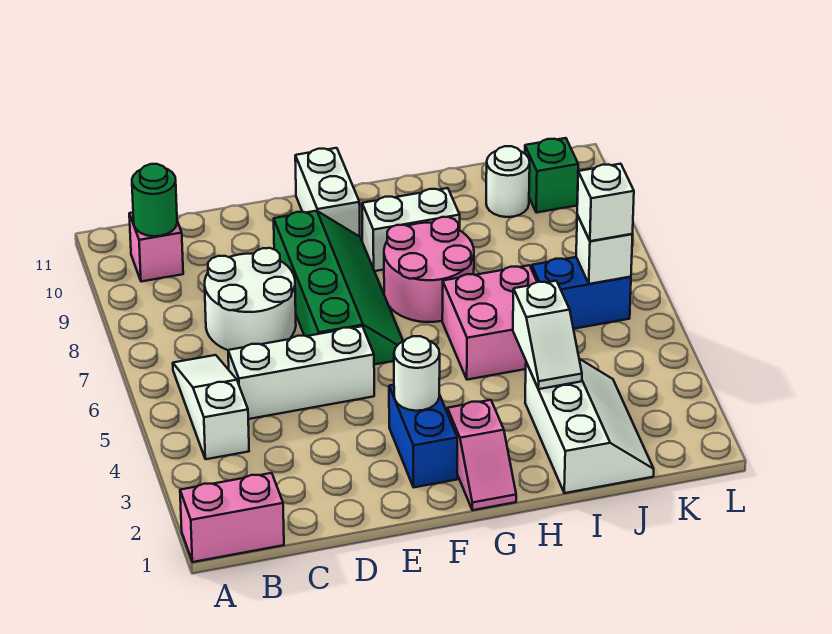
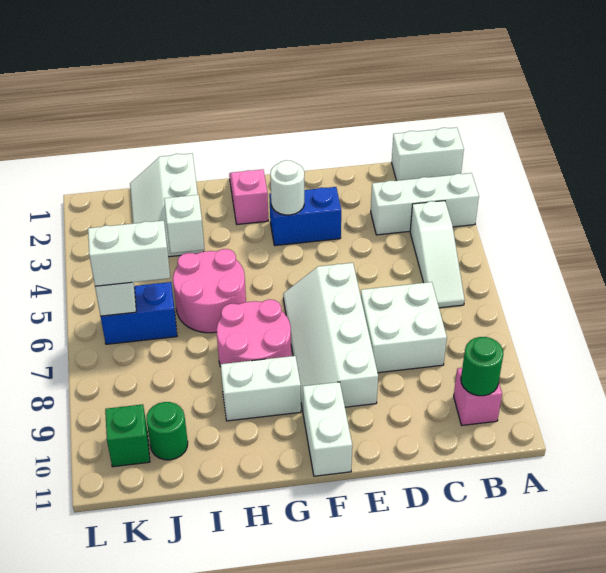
pink brick A1:B1 level 1 -> white brick A1:B1 level 1
white brick C5:E5 level 1 -> white brick A3:C3 level 1
white round brick C7:D8 level 1 -> white brick C7:D8 level 1
green slope E6:F9 level 1 top E -> white slope E6:F9 level 1 top E
blue brick F2:F3 level 1 -> blue brick E3:F3 level 1
pink brick H5:I6 level 1 -> pink round brick H5:I6 level 1
white round brick J10 level 1 -> green round brick J10 level 1
white brick K6 level 3 -> white brick J6:K6 level 3

